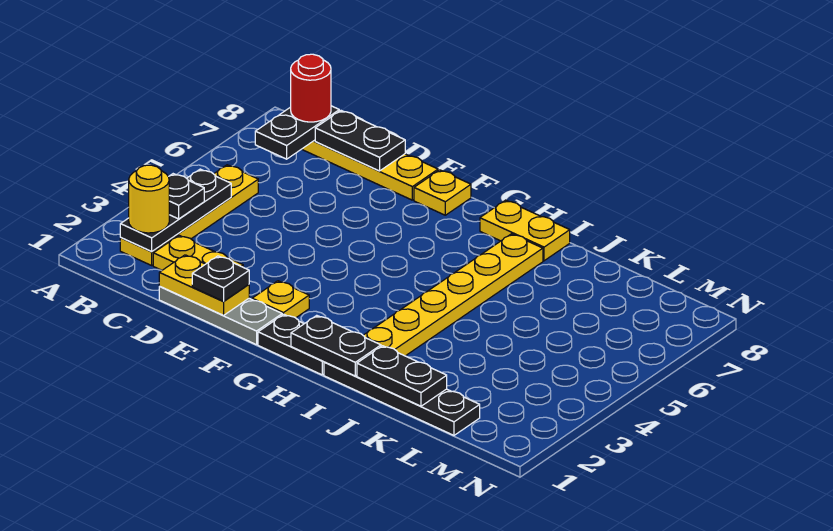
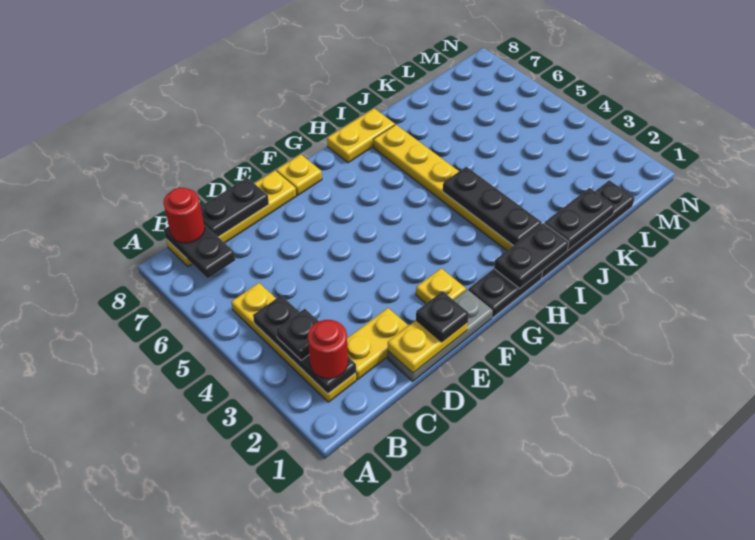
yellow round brick B2 level 3 -> red round brick B2 level 3
none -> black plate I2:I4 level 2

